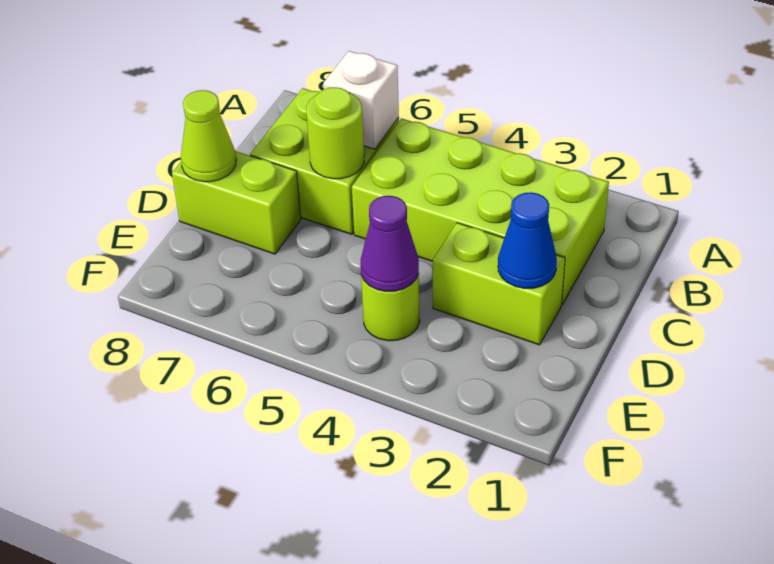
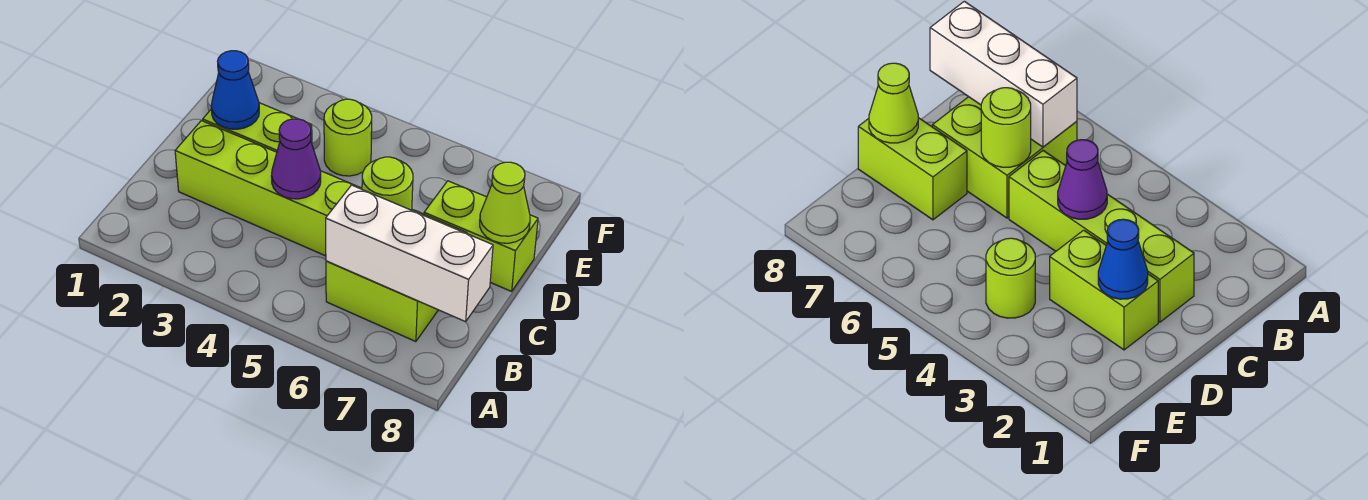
lime brick B2:C5 level 1 -> lime brick C2:C5 level 1
white brick B6 level 2 -> white brick B6:B8 level 2
purple cone E4 level 2 -> purple cone C4 level 2

